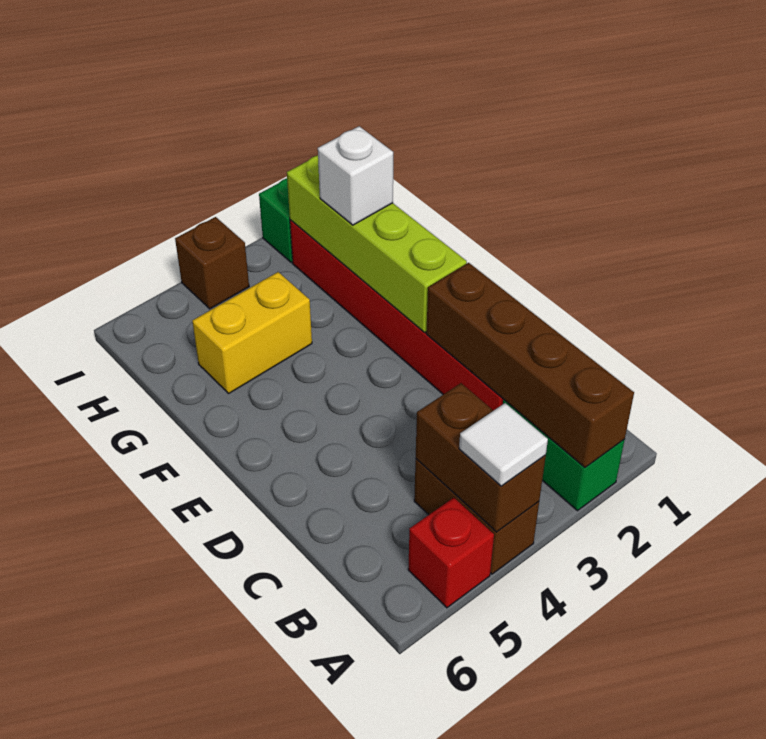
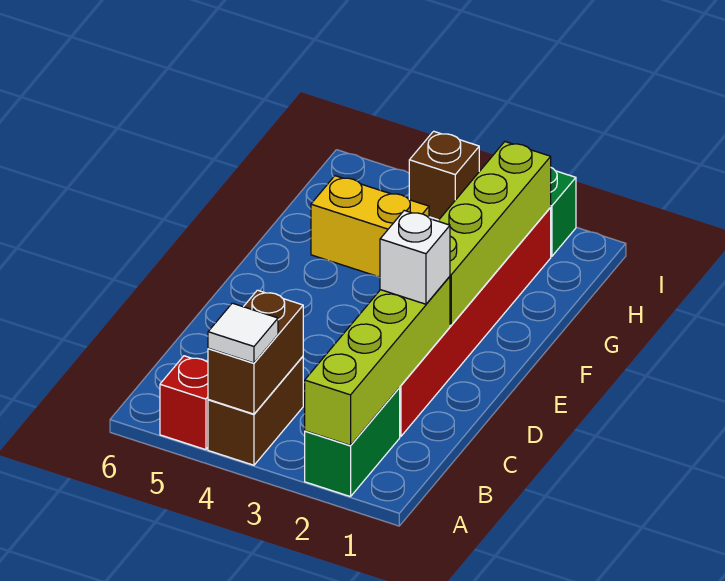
brown brick A2:D2 level 2 -> lime brick A2:D2 level 2
white brick G2 level 3 -> white brick D2 level 3

